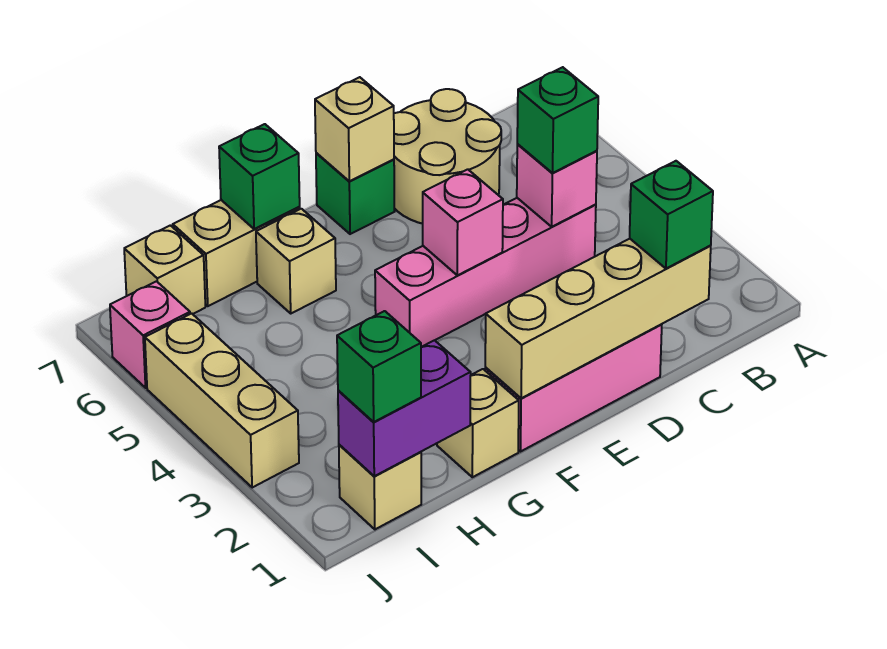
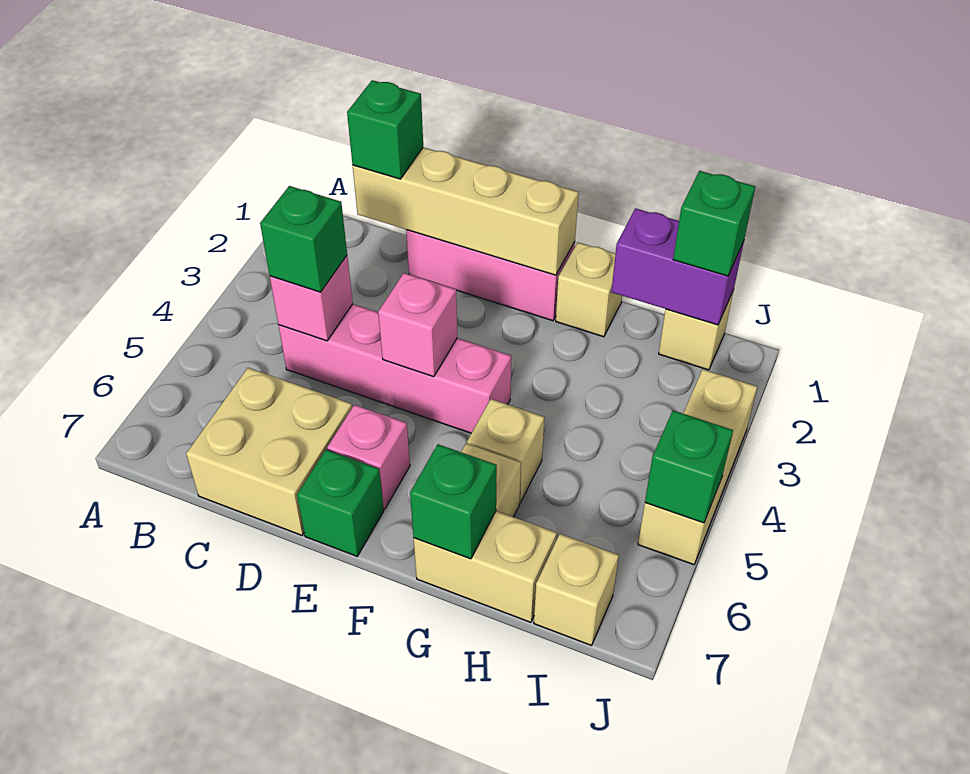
tan round brick C6:D7 level 1 -> tan brick C6:D7 level 1
tan brick E7 level 2 -> tan brick G5 level 1
none -> green brick J5 level 2
pink brick J6 level 1 -> pink brick E6 level 1

